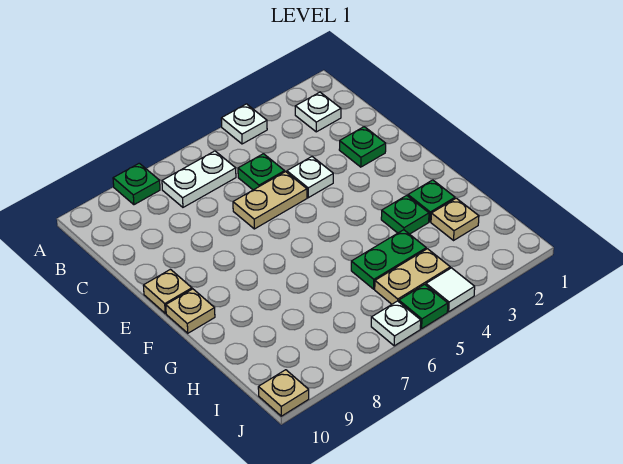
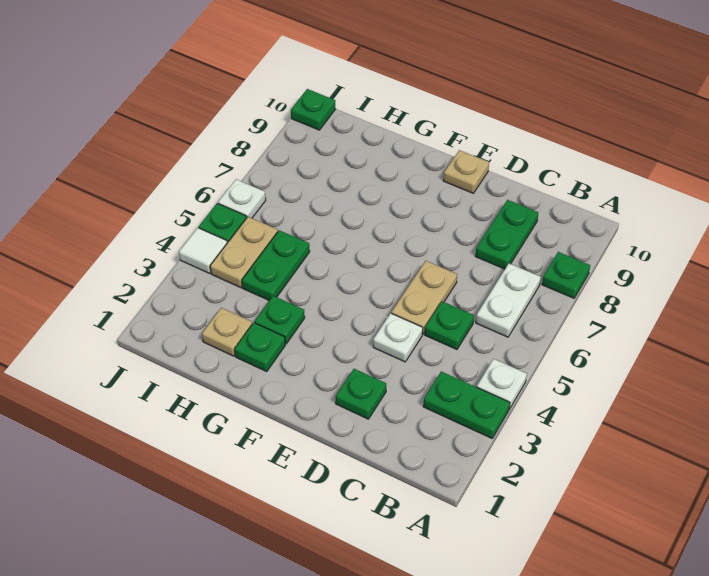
none -> green plate A3:B3 level 1
white plate B2 level 1 -> none
none -> green plate C8:C9 level 1
tan plate F10 level 1 -> none
tan plate J10 level 1 -> green plate J10 level 1

